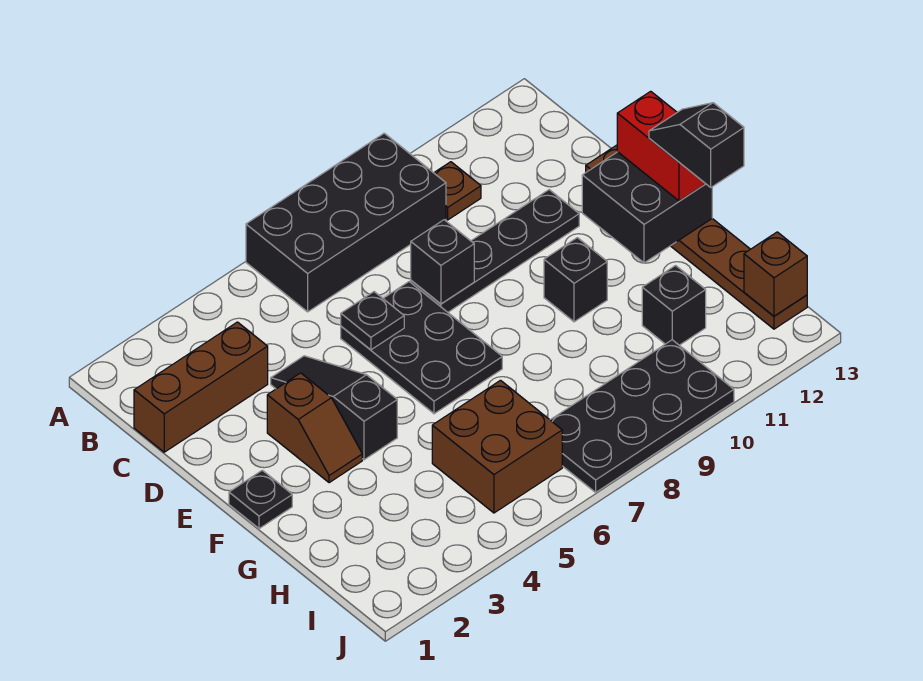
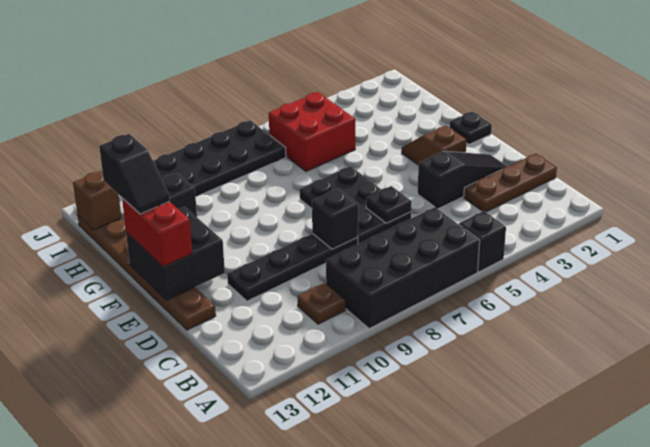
brown brick C1:C3 level 1 -> brown plate C1:C3 level 1
black slope D4:F4 level 1 top F -> black slope D2:D4 level 1 top 4
black brick F10 level 1 -> black brick A5 level 1
brown brick H5:I6 level 1 -> red brick H5:I6 level 1

